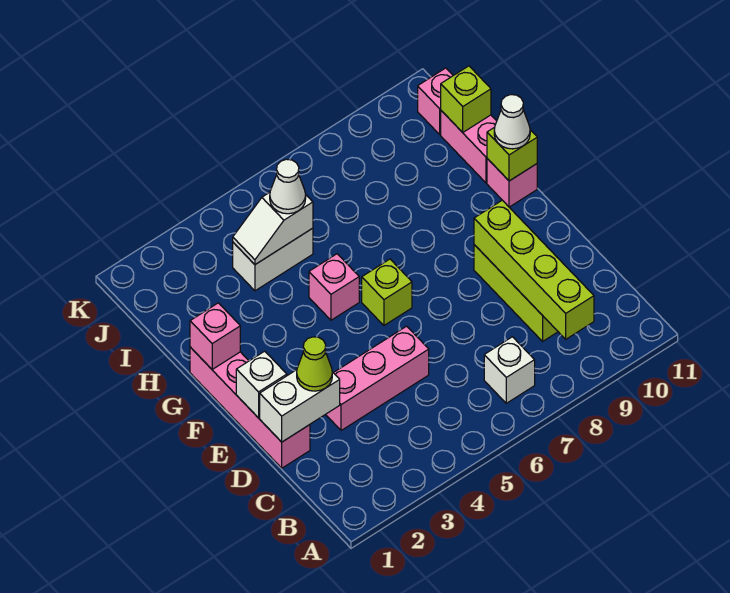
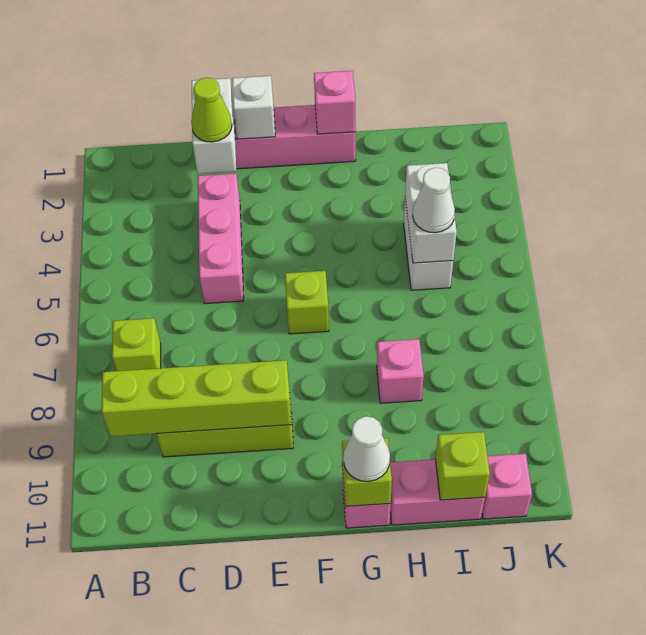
white brick B7 level 1 -> lime brick B7 level 1
pink brick G5 level 1 -> pink brick H8 level 1
white slope I4:I5 level 2 top 5 -> white brick I4:I5 level 2

